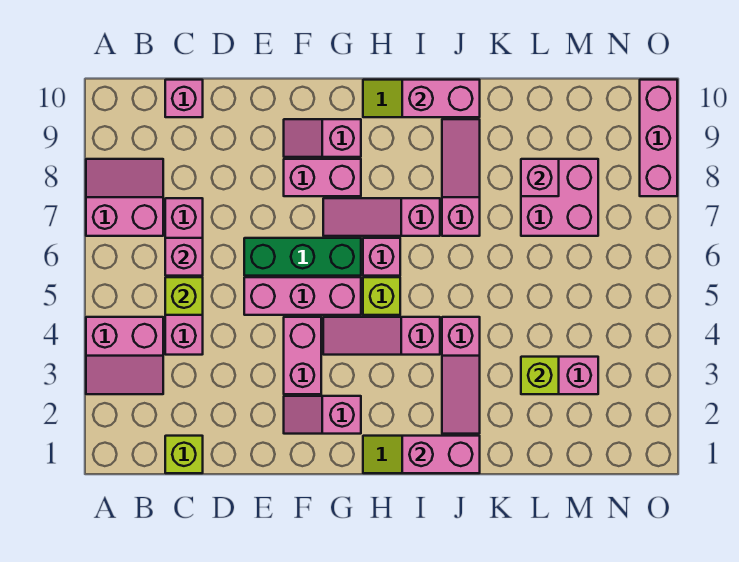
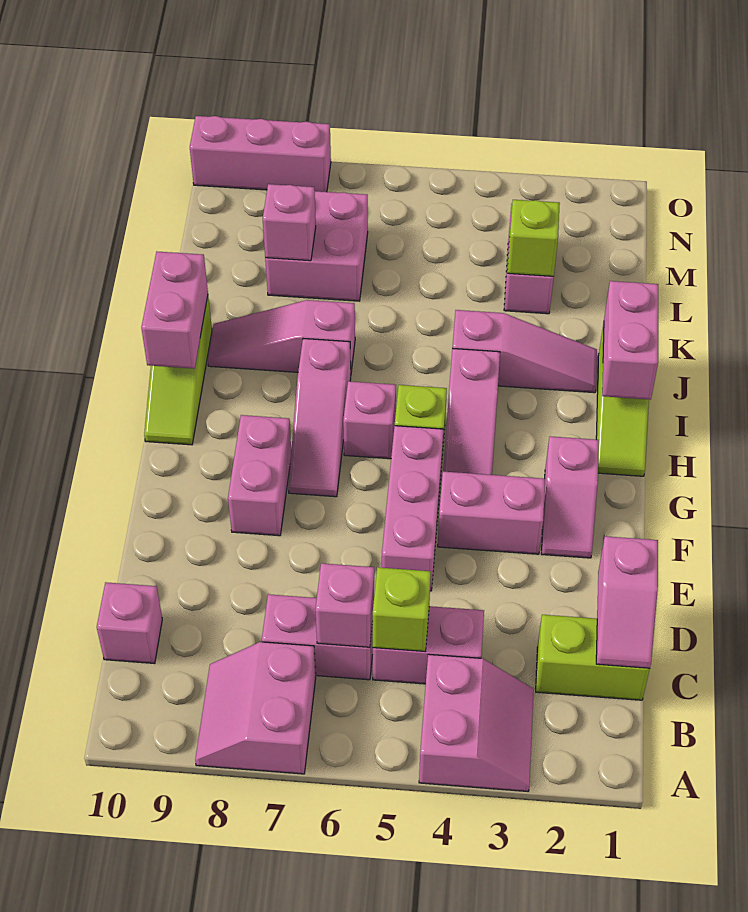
lime brick C1 level 1 -> lime brick C1:C2 level 1
green brick E6:G6 level 1 -> none
pink slope F9:G9 level 1 top G -> pink slope C1:D1 level 2 top D

